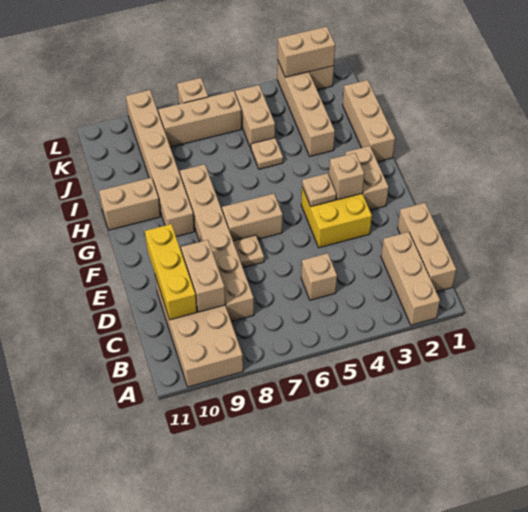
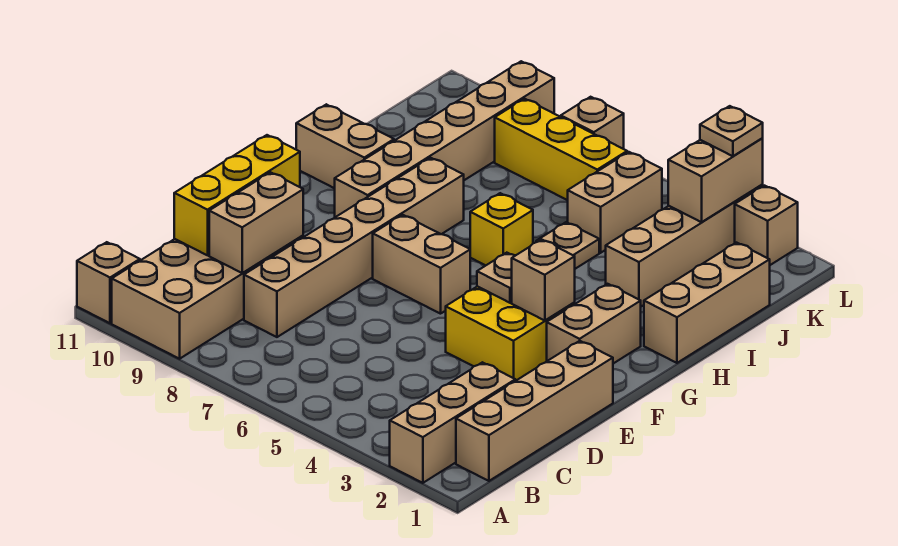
tan brick B1:D1 level 1 -> tan brick B1:E1 level 1
tan brick C5 level 1 -> tan brick A11 level 1
tan plate E7 level 1 -> tan plate L3 level 3
none -> yellow brick H6 level 1
tan brick K6:K8 level 1 -> yellow brick K6:K8 level 1
tan brick L2:L3 level 2 -> tan brick K3:L3 level 2

